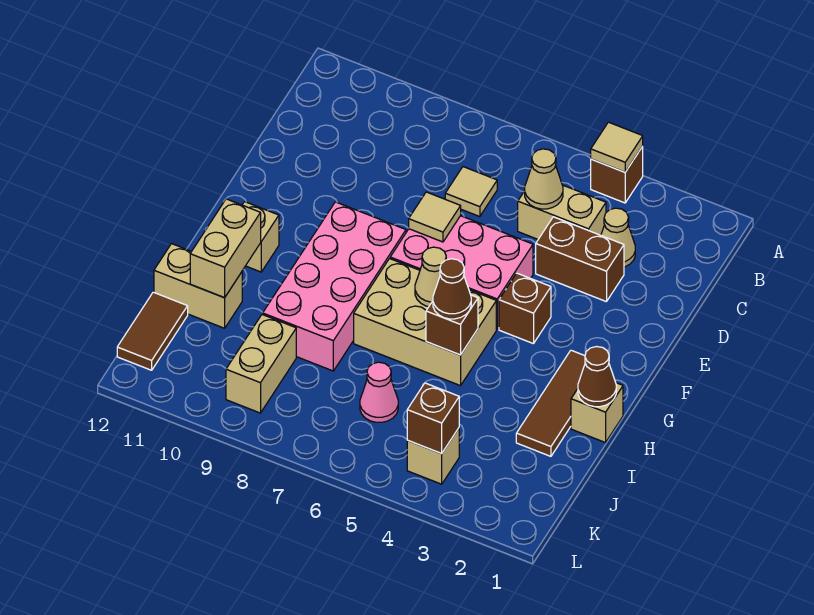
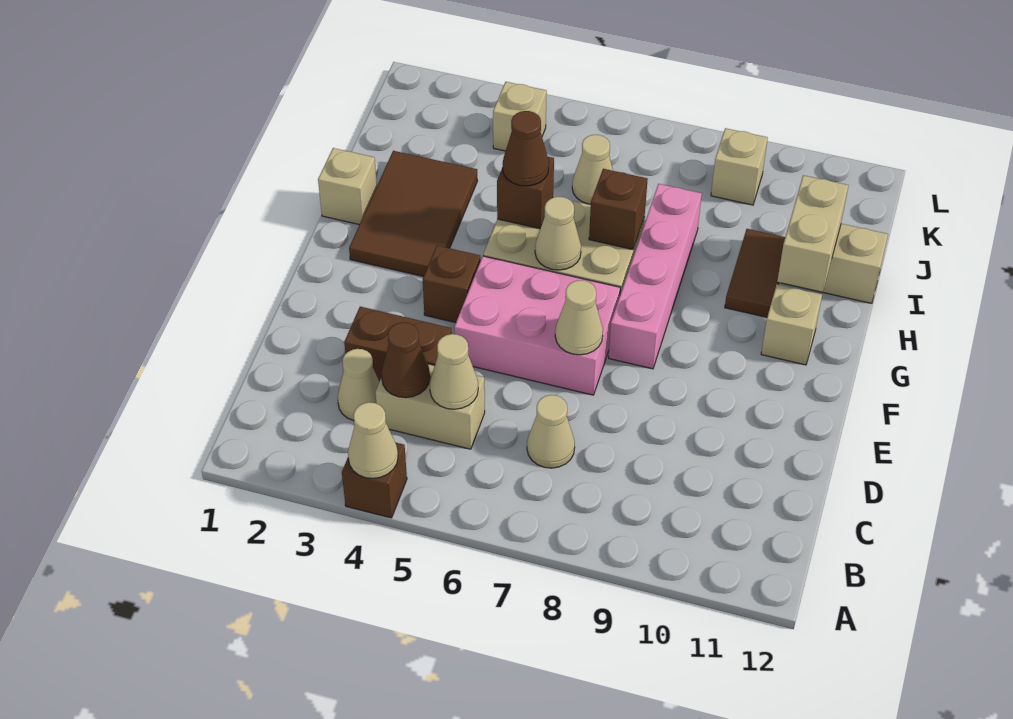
tan tile A4 level 2 -> tan cone A4 level 2
tan tile C7 level 1 -> tan cone C7 level 1
tan tile E7 level 2 -> tan cone E7 level 2
pink brick F8:I9 level 1 -> pink brick F8:I8 level 1
brown tile G2:I2 level 1 -> brown tile G2:I3 level 1
brown cone H1 level 2 -> brown cone C4 level 2
pink cone J6 level 1 -> tan cone J6 level 1
tan brick J9:K9 level 1 -> tan brick K9 level 1
brown tile J12:K12 level 1 -> brown tile H10:I10 level 1
brown brick K4 level 2 -> brown brick H7 level 2

